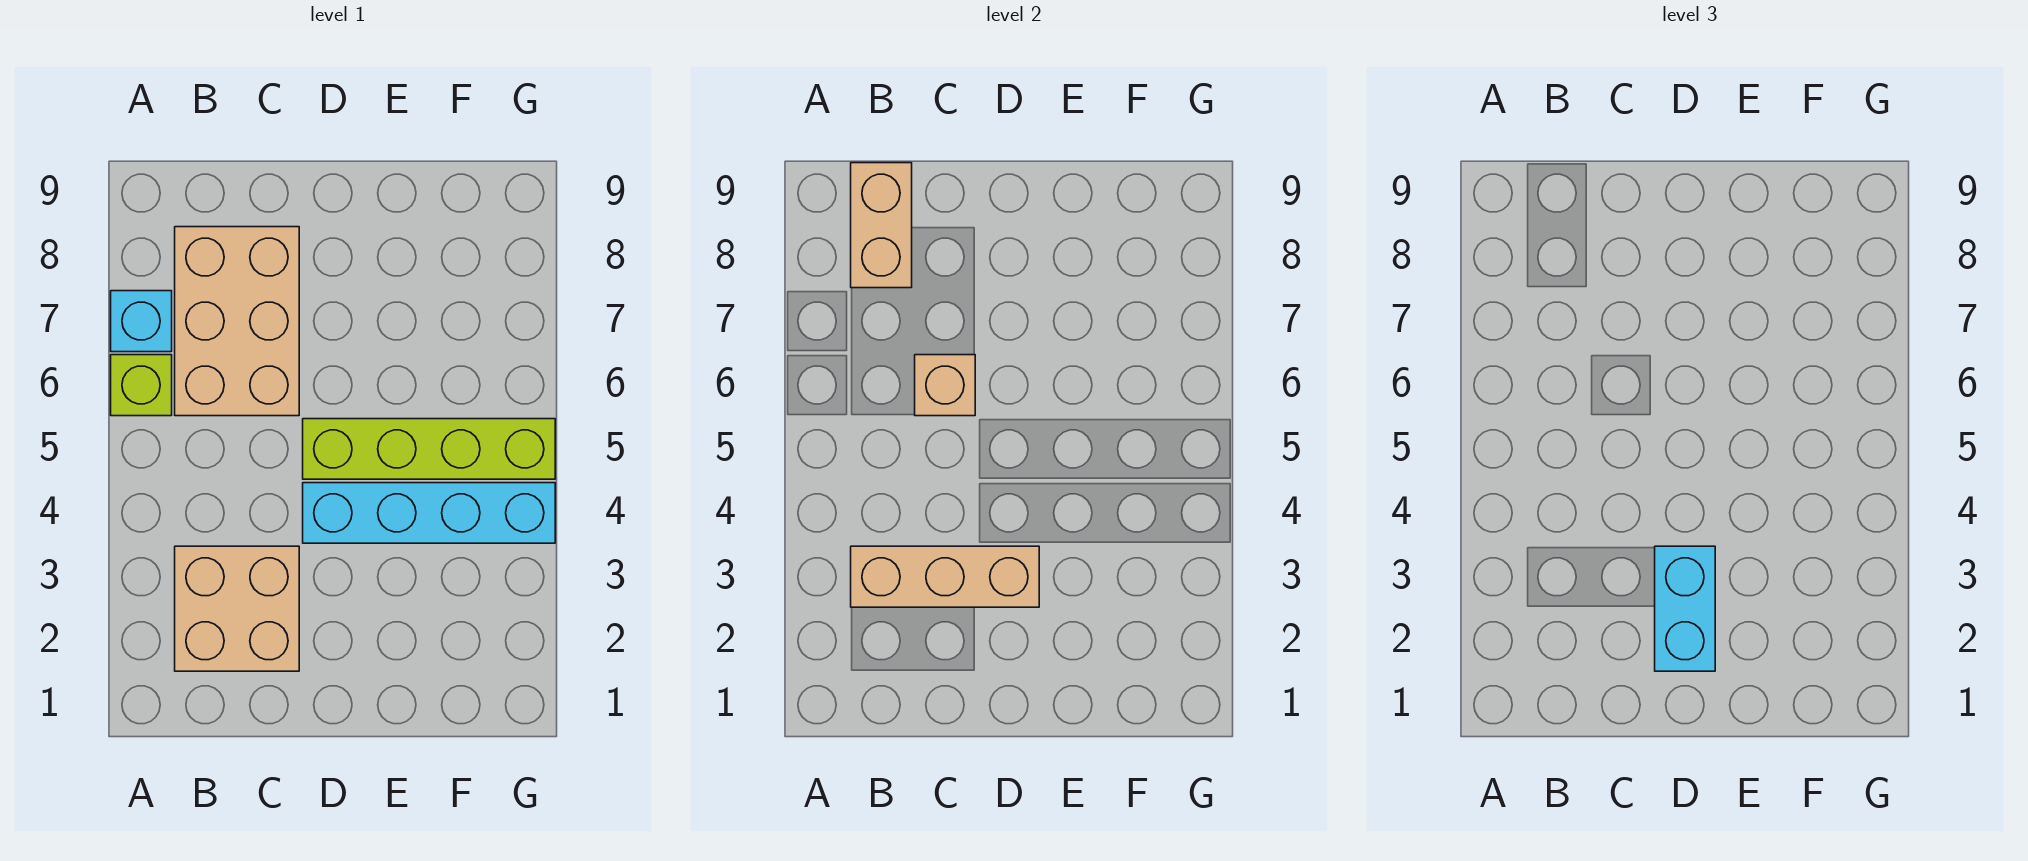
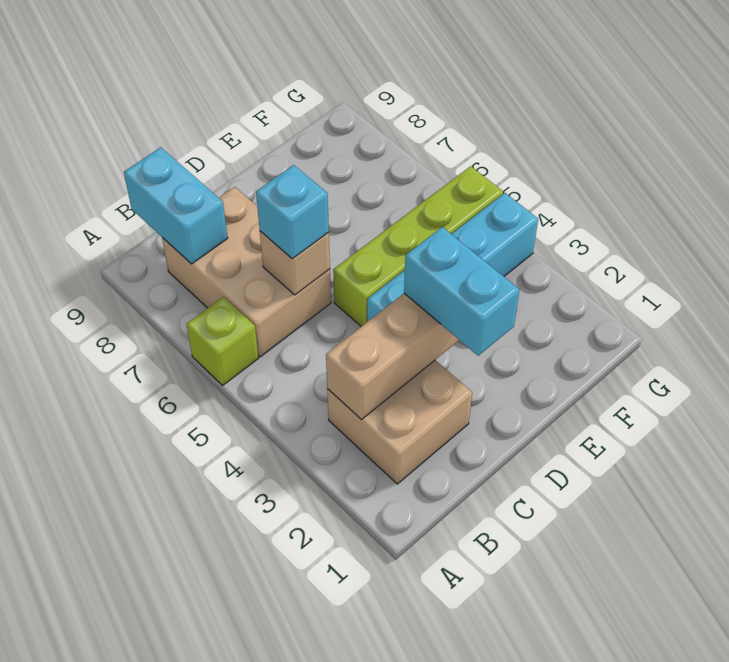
cyan brick A7 level 1 -> cyan brick C6 level 3
tan brick B8:B9 level 2 -> cyan brick B8:B9 level 2

